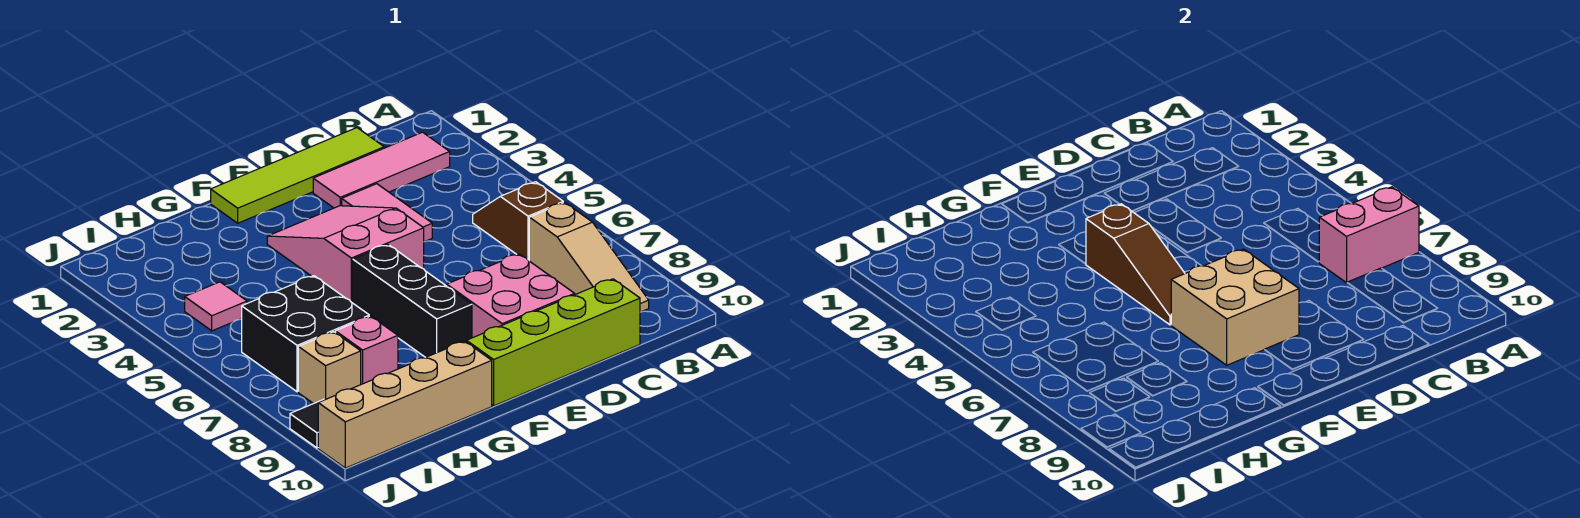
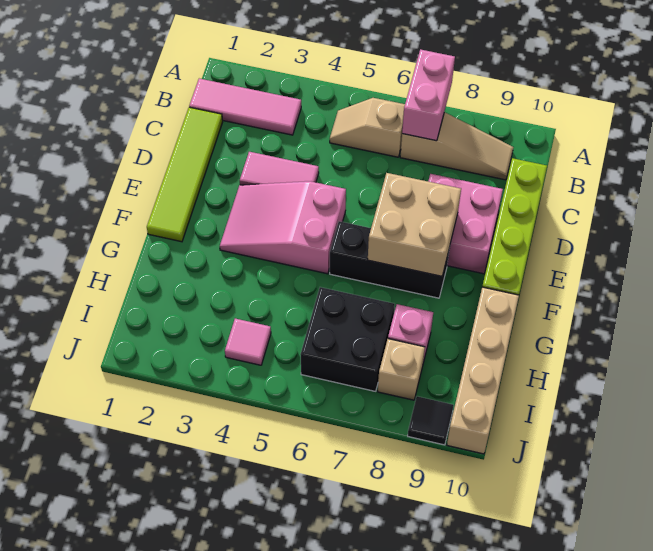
pink tile B2:D2 level 1 -> pink tile B1:B3 level 1
brown slope B5:B6 level 1 top 6 -> tan slope B5:B6 level 1 top 6
brown slope F4:F6 level 2 top 4 -> none

